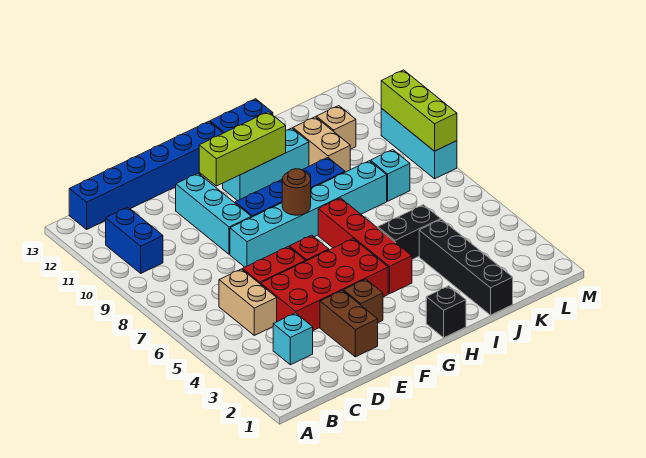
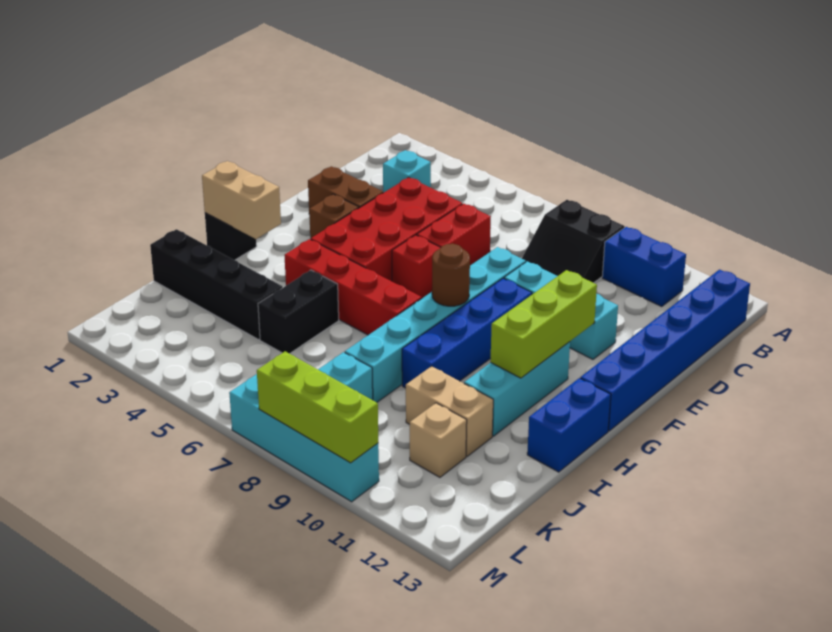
none -> black slope B8:C9 level 1 top B
tan brick C5:C6 level 1 -> tan brick H1:H2 level 2
cyan brick M8:M10 level 1 -> cyan brick M7:M10 level 1

